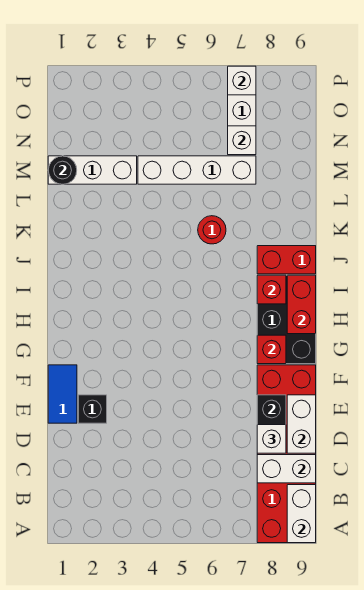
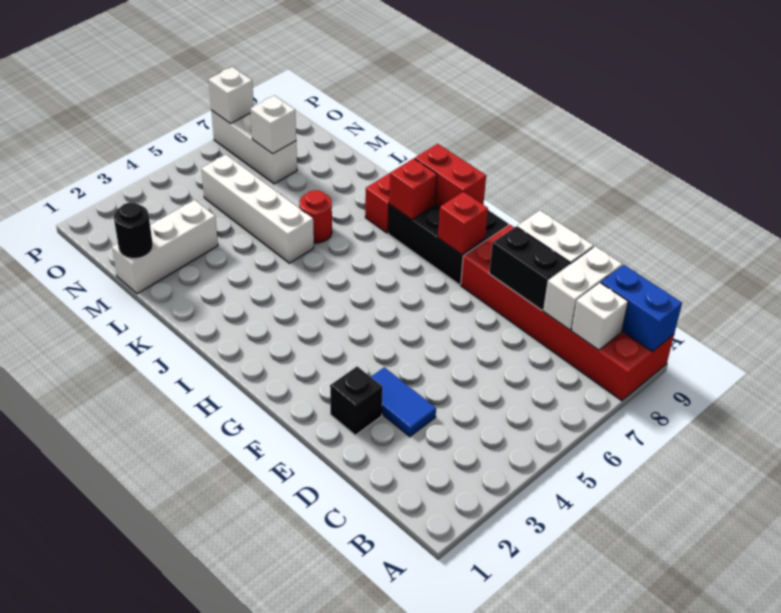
white brick A9:B9 level 2 -> blue brick A9:B9 level 2
white brick D8 level 3 -> white brick B8 level 2
blue tile E1:F1 level 1 -> blue tile D3:E3 level 1
white brick M4:M7 level 1 -> white brick K5:N5 level 1

